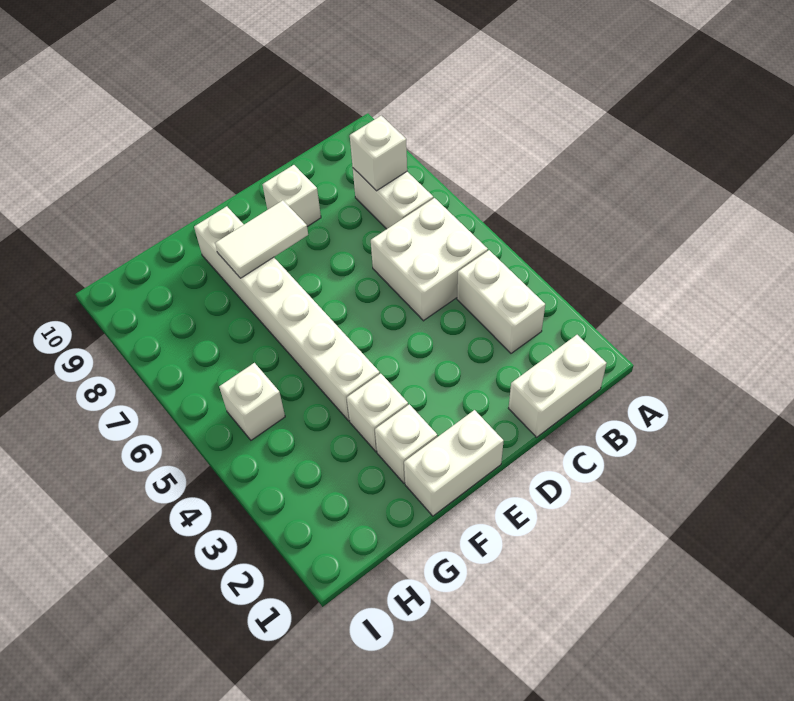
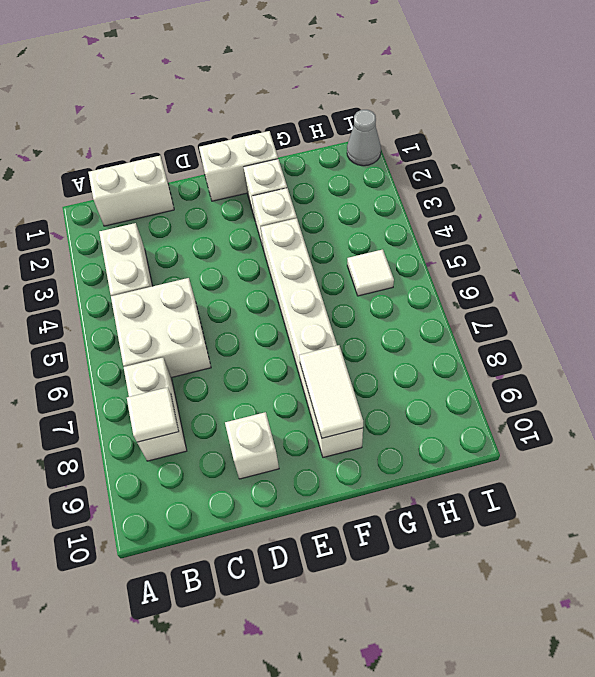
white brick B8 level 2 -> white tile B8 level 2
white tile E8:F8 level 2 -> white tile F8:F9 level 2
white brick H5 level 1 -> white tile H5 level 1
none -> grey cone I1 level 1

